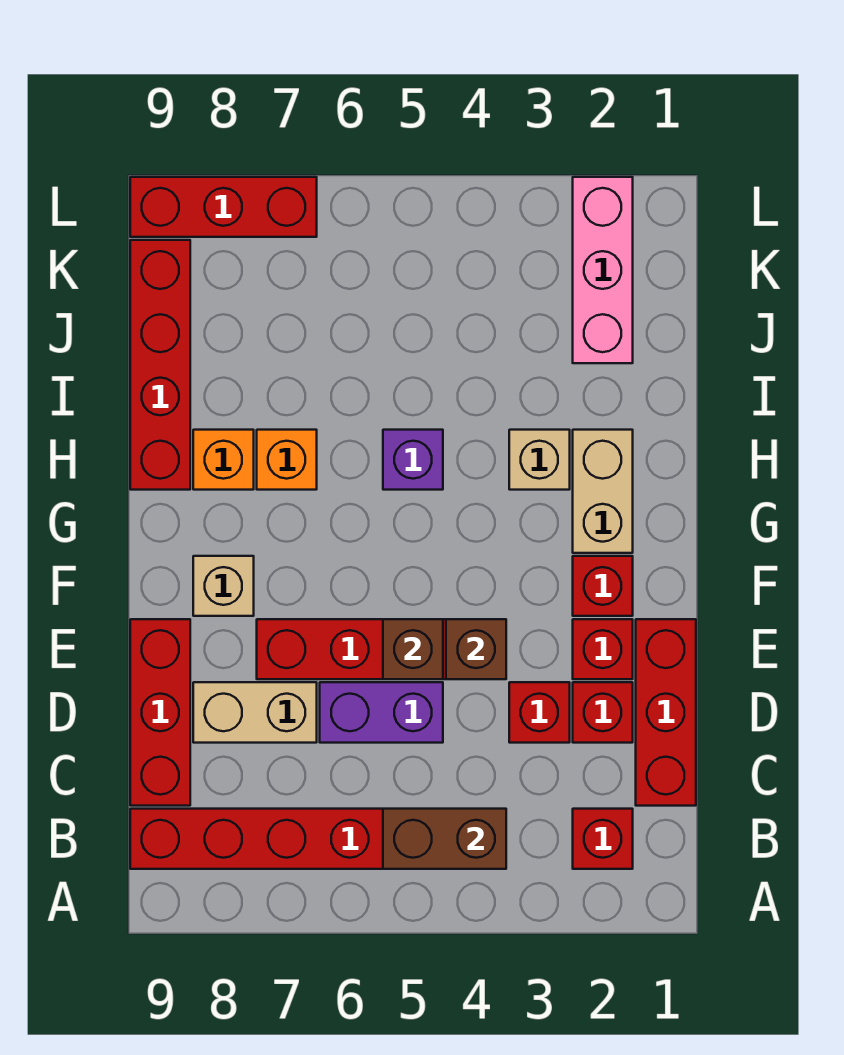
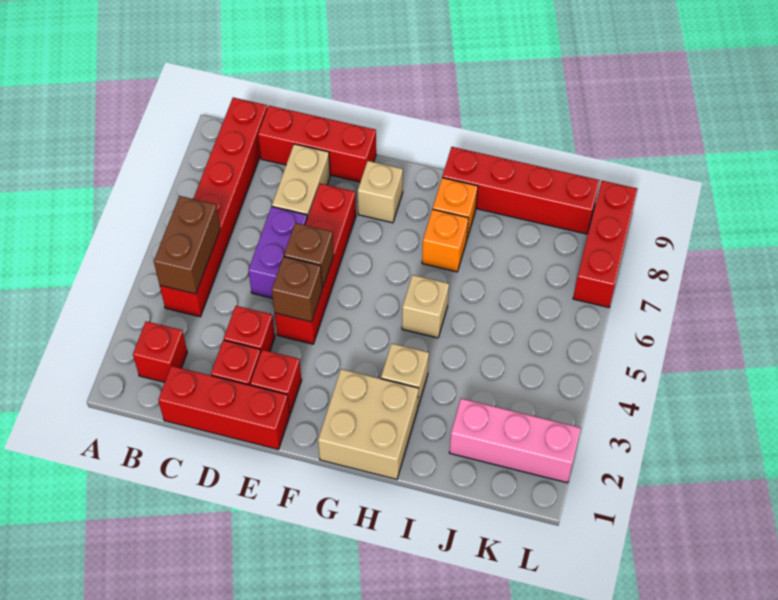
red brick F2 level 1 -> none
tan brick G2:H2 level 1 -> tan brick G1:H2 level 1
purple brick H5 level 1 -> tan brick H5 level 1

